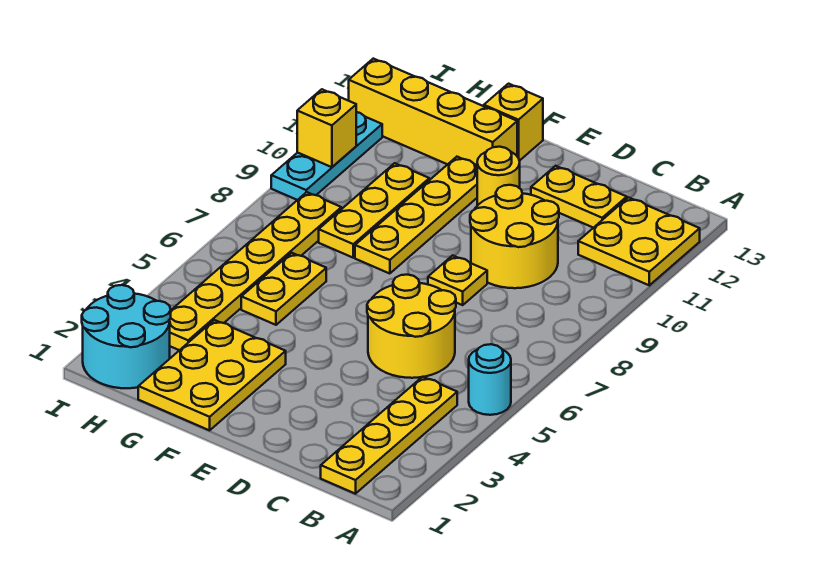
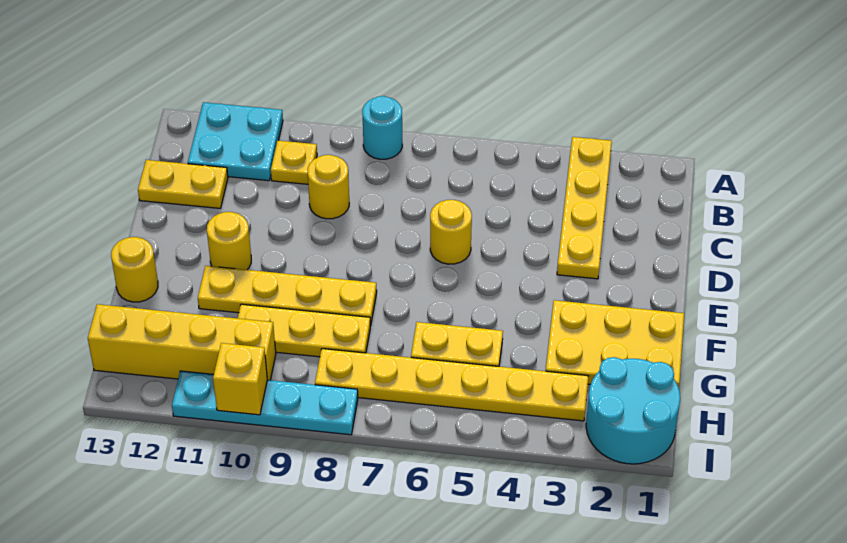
cyan round brick A5 level 1 -> cyan round brick A8 level 1
yellow plate A11:B12 level 1 -> cyan plate A11:B12 level 1
yellow plate B1:B4 level 1 -> yellow plate A3:D3 level 1
yellow round brick C5:D6 level 1 -> yellow round brick D6 level 1
yellow round brick C9:D10 level 1 -> yellow round brick C9 level 1
yellow plate C12:D12 level 1 -> yellow plate C12:C13 level 1
yellow plate D8 level 1 -> yellow plate B10 level 1
yellow brick F12:I12 level 1 -> yellow brick H10:H13 level 1
yellow brick F13 level 1 -> yellow round brick F13 level 1
cyan plate I9:I11 level 1 -> cyan plate I8:I11 level 1

